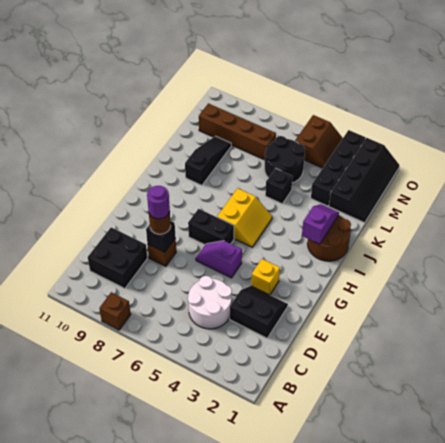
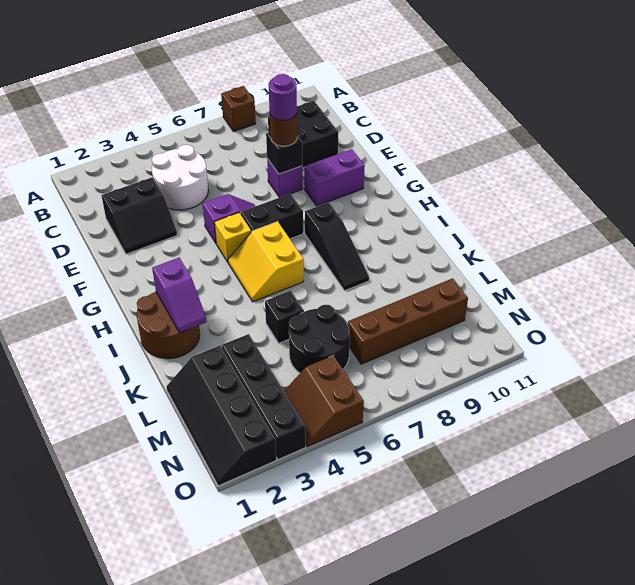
brown brick E8 level 1 -> purple brick E8 level 1
yellow brick F3 level 1 -> yellow brick G5 level 1
none -> purple brick F9:F10 level 1
black slope J9:L9 level 1 top J -> black slope H8:J8 level 1 top H

